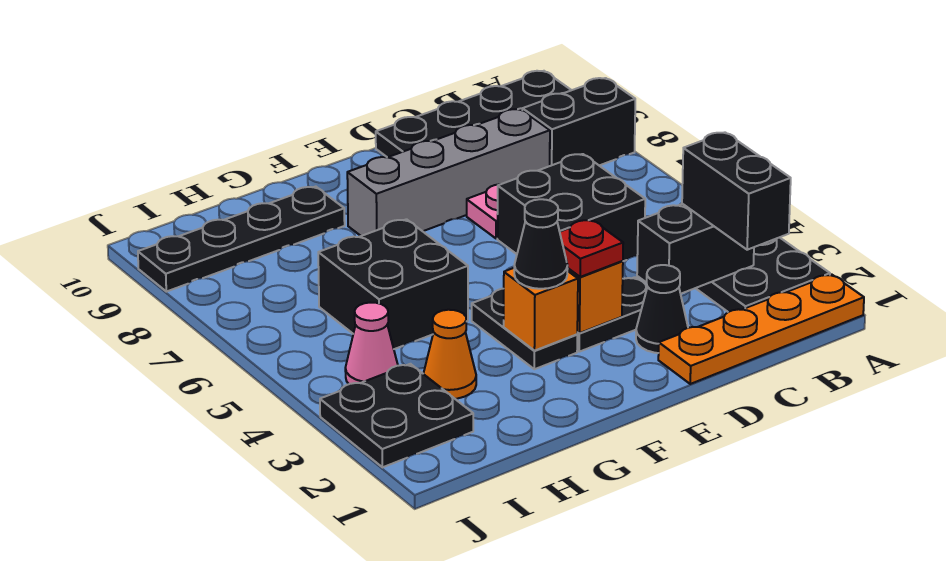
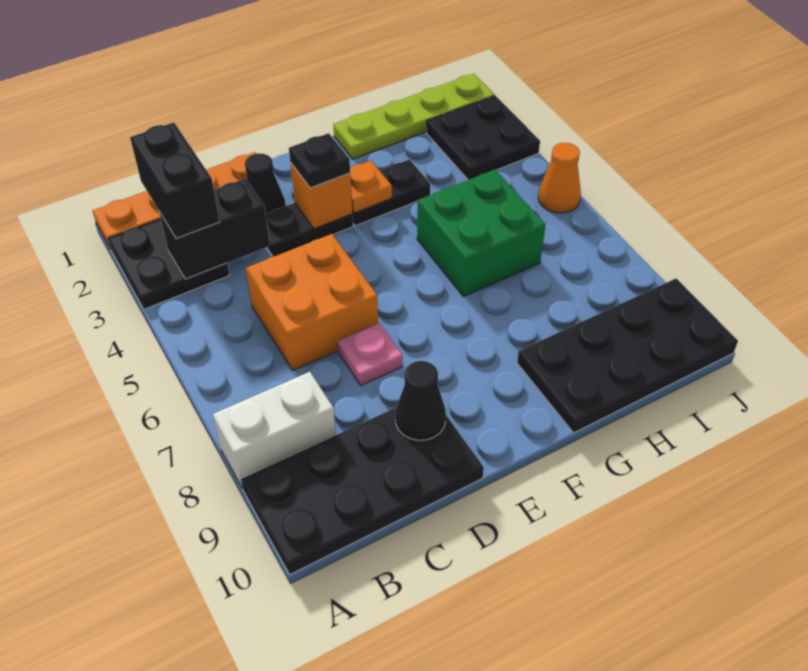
black brick A8:B8 level 1 -> white brick A8:B8 level 1
black brick C5:D6 level 1 -> orange brick C5:D6 level 1
grey brick C8:F8 level 1 -> none
red plate E3 level 3 -> black plate E3 level 3
black plate F3:F4 level 1 -> black plate F3:G3 level 1
orange brick F3 level 2 -> orange plate F3 level 2
black cone F3 level 3 -> black cone D9 level 2
none -> lime plate G1:J1 level 1
black brick G5:H6 level 1 -> green brick G5:H6 level 1
black plate G9:J9 level 1 -> black plate G9:J10 level 1
orange cone H3 level 1 -> orange cone J5 level 1
pink cone I4 level 1 -> none

